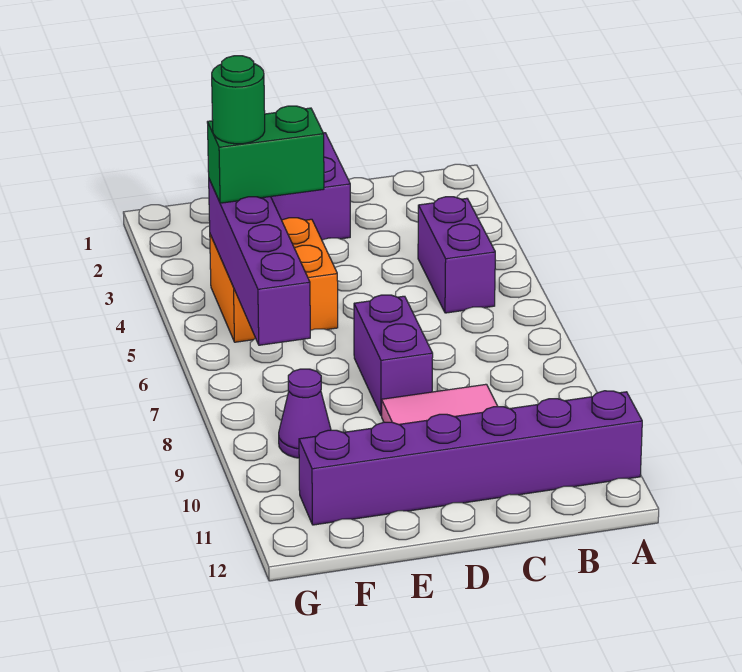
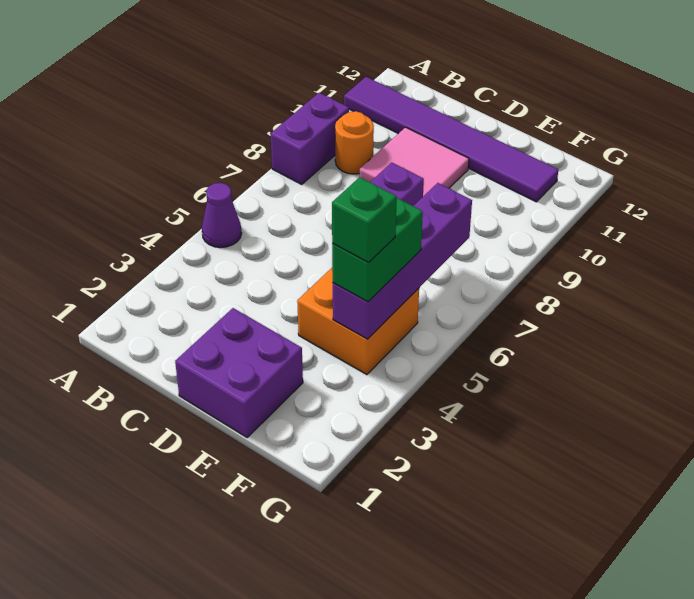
purple brick A11:F11 level 1 -> purple tile A11:F11 level 1
purple brick B4:B5 level 1 -> purple brick A8:A9 level 1
none -> orange round brick B9 level 1
green brick E4:F4 level 3 -> green brick F4:F5 level 3
green round brick F4 level 4 -> green brick F4 level 4
purple cone F9 level 1 -> purple cone A5 level 1

